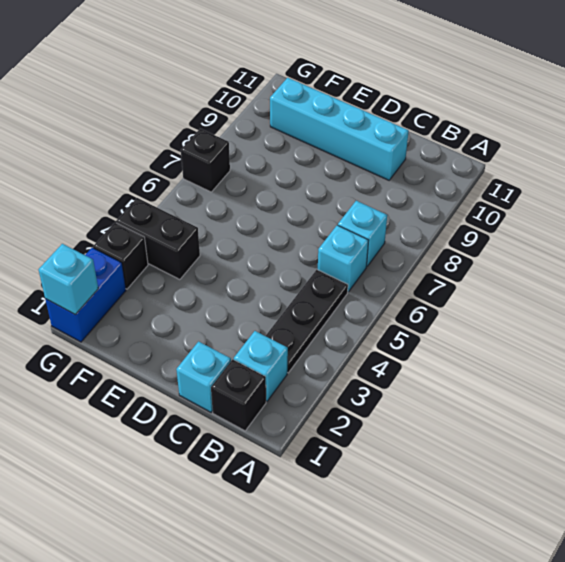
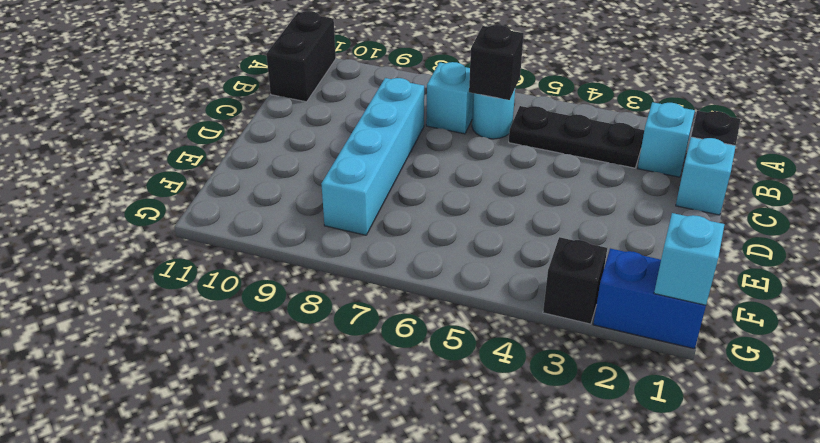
cyan brick B6 level 1 -> cyan round brick B6 level 1
cyan brick C10:F10 level 1 -> cyan brick C8:F8 level 1
black brick F4:G4 level 1 -> black brick A11:B11 level 1
black brick G7 level 1 -> black brick B6 level 2

